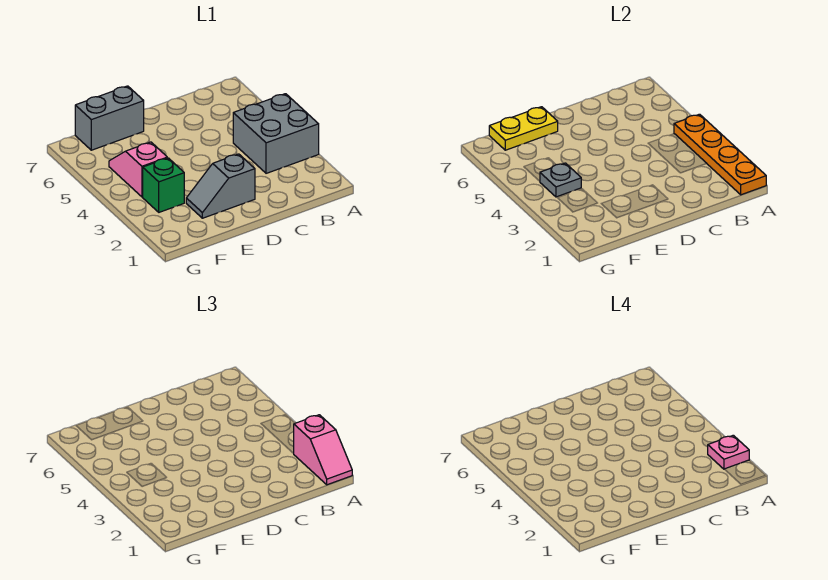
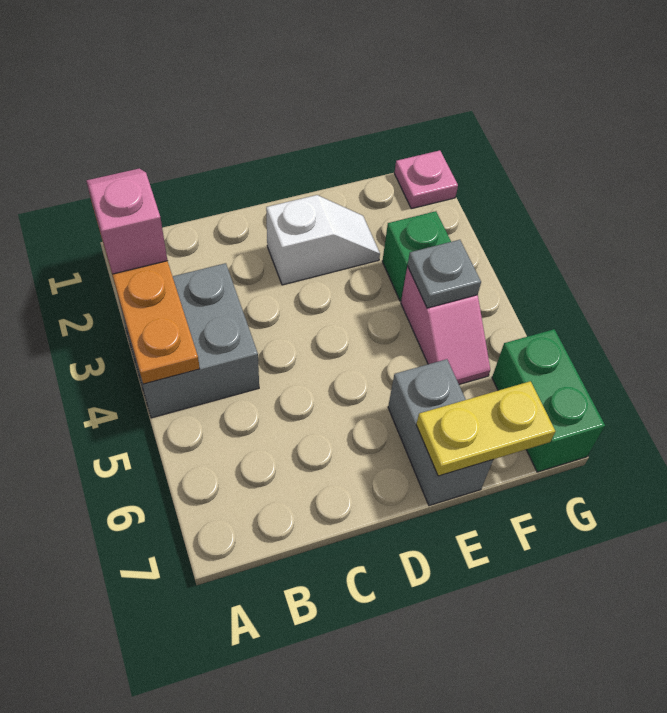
pink plate A2 level 4 -> pink plate G1 level 1
grey slope D2:E2 level 1 top D -> white slope D2:E2 level 1 top D
grey brick E7:F7 level 1 -> grey brick E6:E7 level 1
none -> green brick G6:G7 level 1

